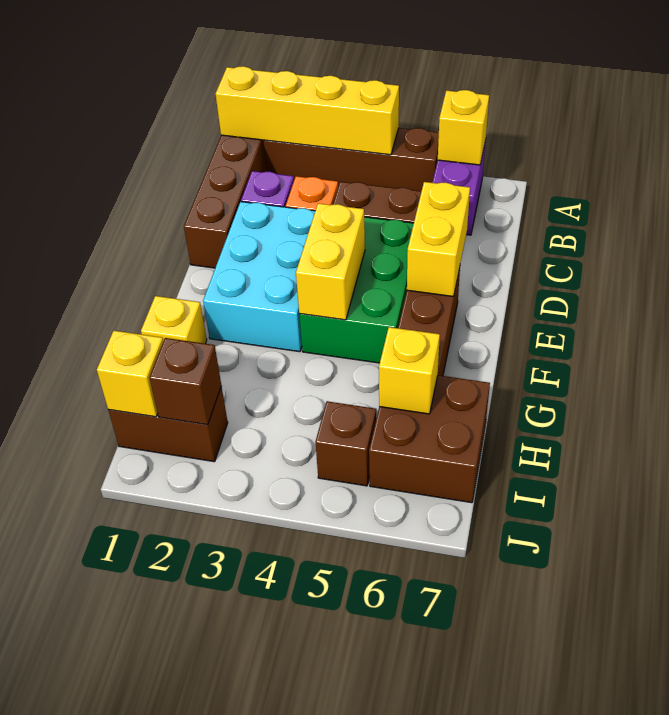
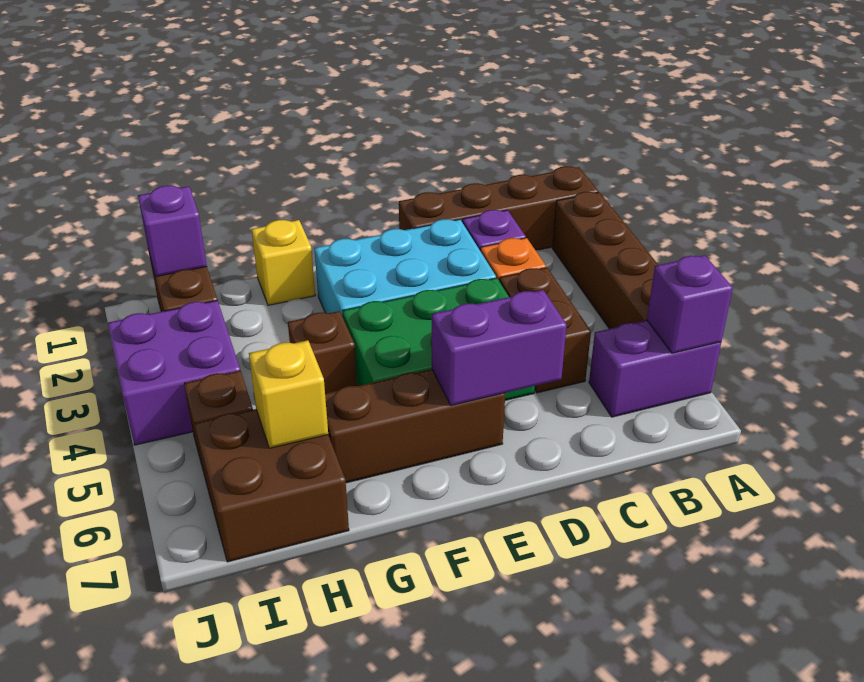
yellow brick A1:A4 level 2 -> none
yellow brick A6 level 2 -> purple brick A6 level 2
yellow brick D6:E6 level 2 -> purple brick D6:E6 level 2
yellow brick E4:F4 level 2 -> none
yellow brick I1 level 2 -> purple brick I1 level 2
brown brick I2 level 2 -> brown brick G4 level 1
none -> purple brick I3:J4 level 1

